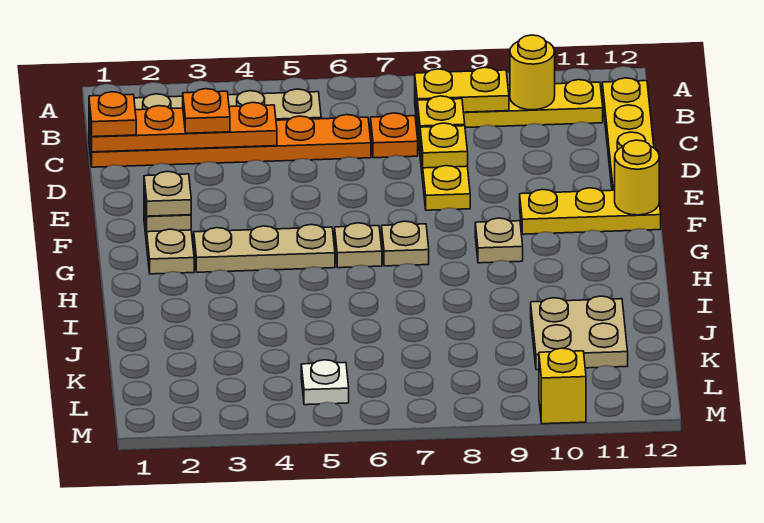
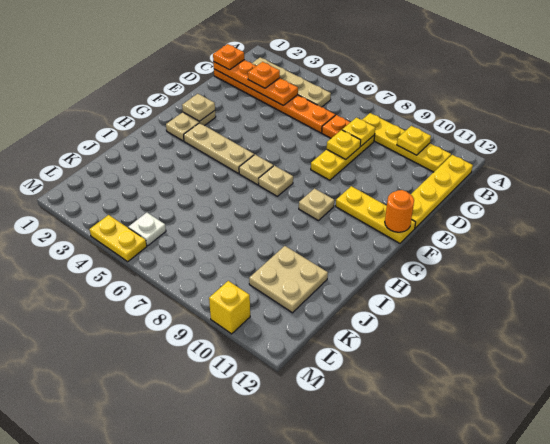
yellow plate B8:B9 level 2 -> yellow plate M4:M5 level 1
yellow round brick B10 level 2 -> yellow plate B10 level 2
tan plate F2 level 3 -> none
yellow round brick F12 level 2 -> orange round brick F12 level 2

